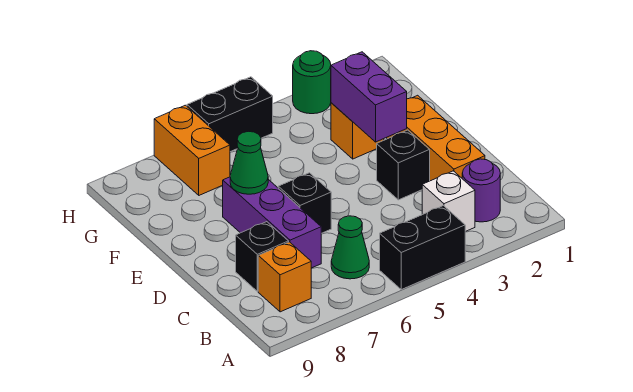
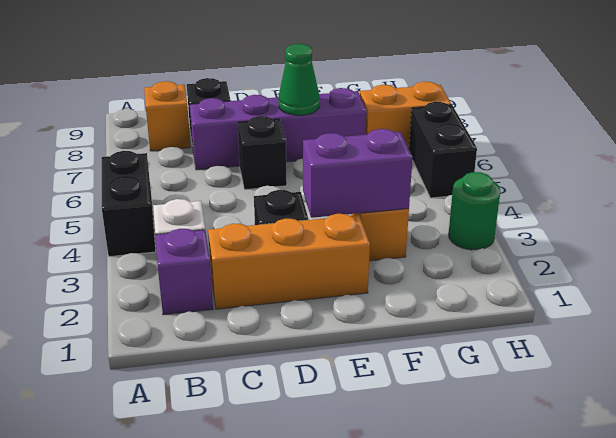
purple round brick B2 level 1 -> purple brick B2 level 1
green cone B6 level 1 -> none
purple brick C7:E7 level 1 -> purple brick C7:F7 level 1

